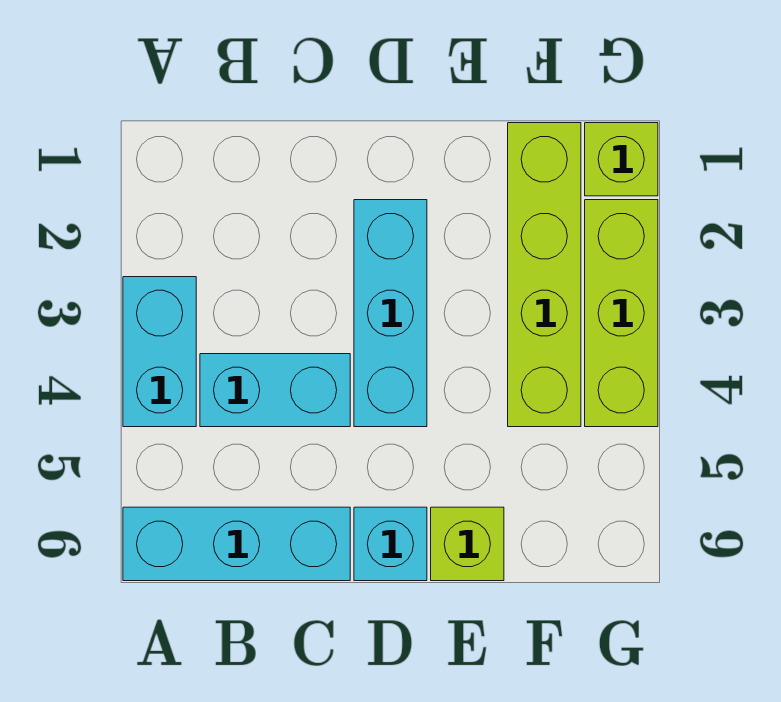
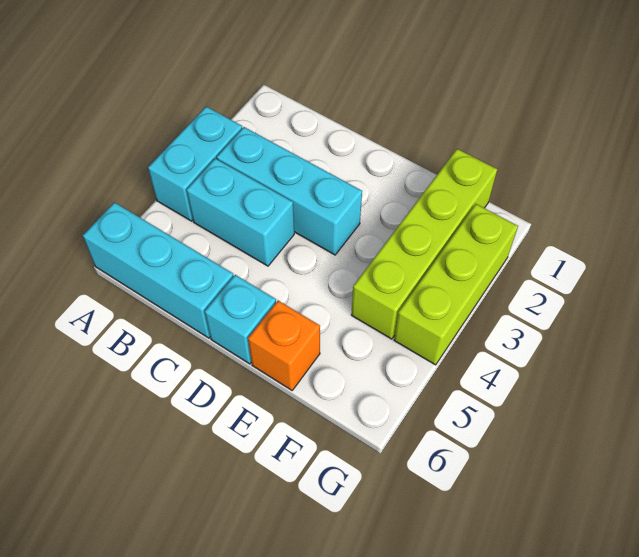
cyan brick D2:D4 level 1 -> cyan brick B3:D3 level 1
lime brick E6 level 1 -> orange brick E6 level 1
lime brick G1 level 1 -> none

